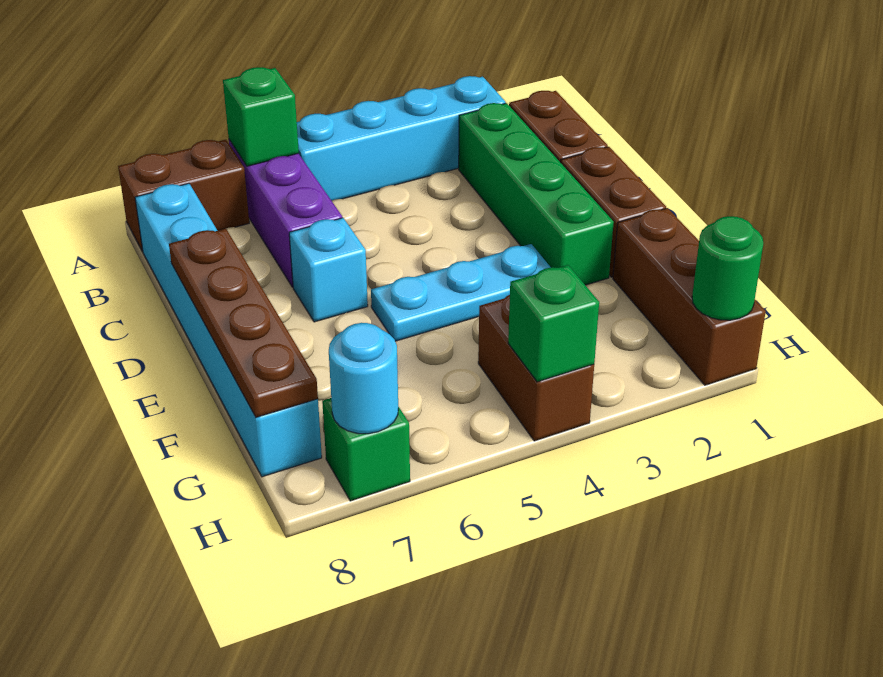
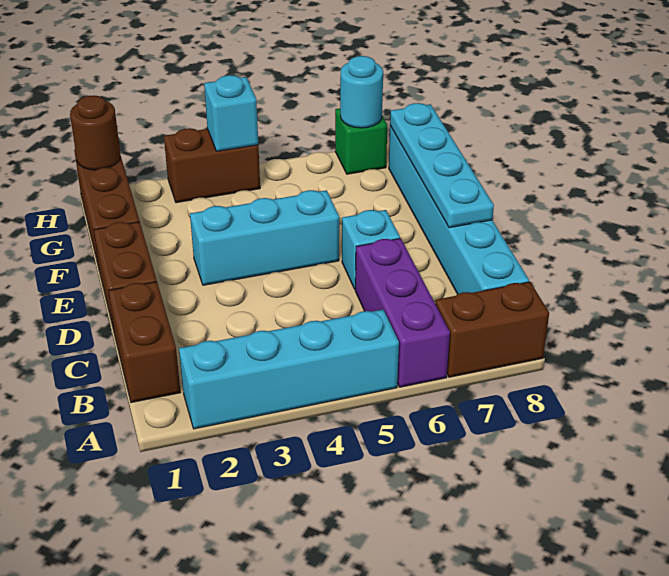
green brick A6 level 2 -> none
green brick B2:E2 level 1 -> none
brown plate D8:G8 level 2 -> cyan plate D8:G8 level 2
cyan plate E3:E5 level 1 -> cyan brick E3:E5 level 1
brown brick G4:H4 level 1 -> brown brick H3:H4 level 1
green round brick H1 level 2 -> brown round brick H1 level 2
green brick H4 level 2 -> cyan brick H4 level 2

